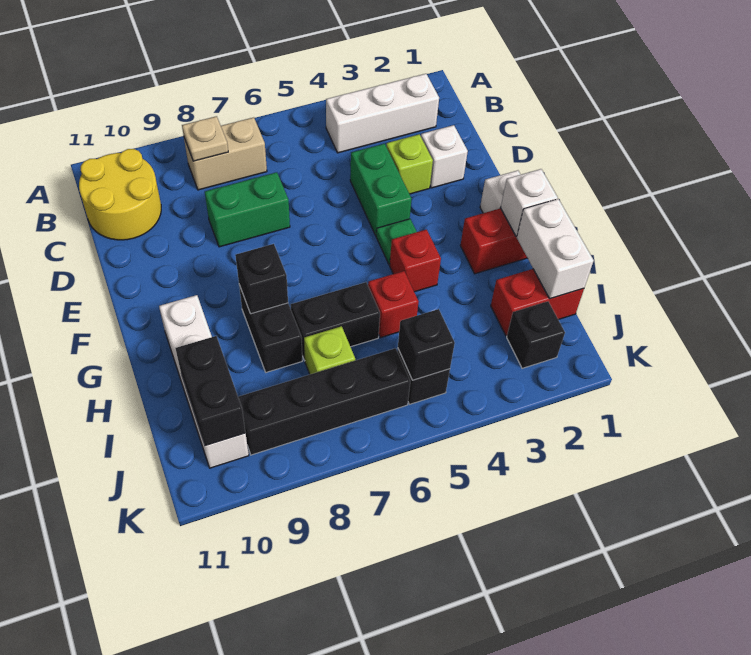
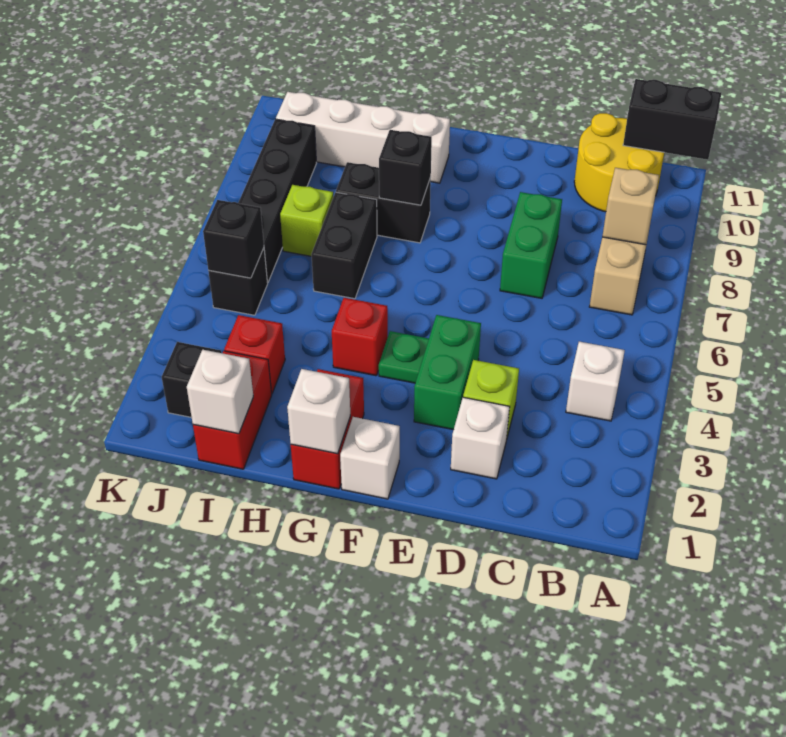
white brick B2:B4 level 1 -> white brick B4 level 1
tan plate B8 level 2 -> tan brick B8 level 2
green brick D4:E4 level 1 -> green brick E3:E4 level 1
white brick H1:I1 level 2 -> white brick I1 level 2
red brick H5 level 1 -> red brick I3 level 1
black brick I10:J10 level 2 -> black brick A11:B11 level 2

